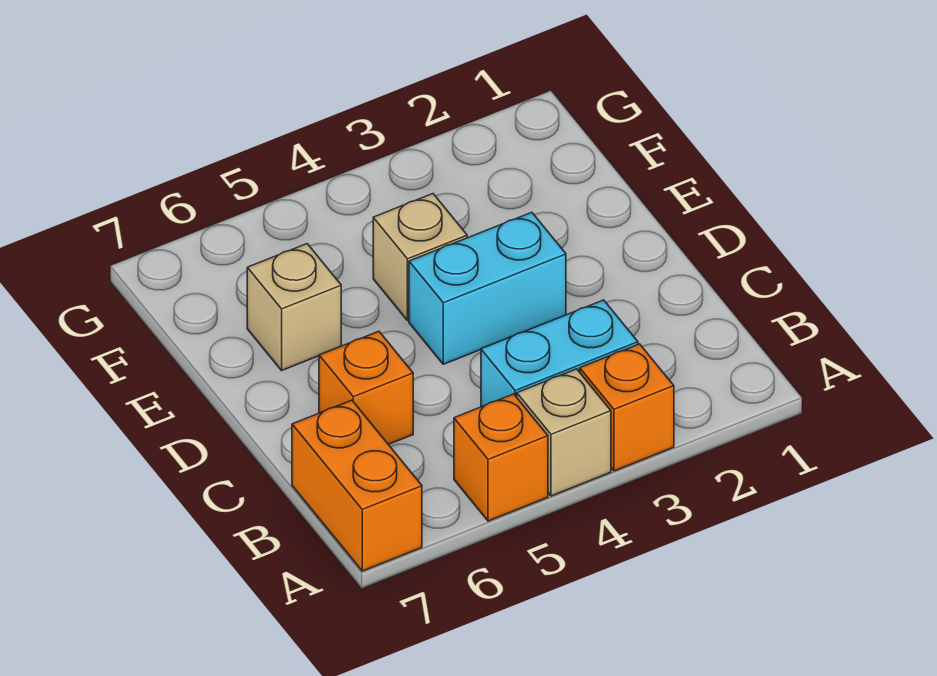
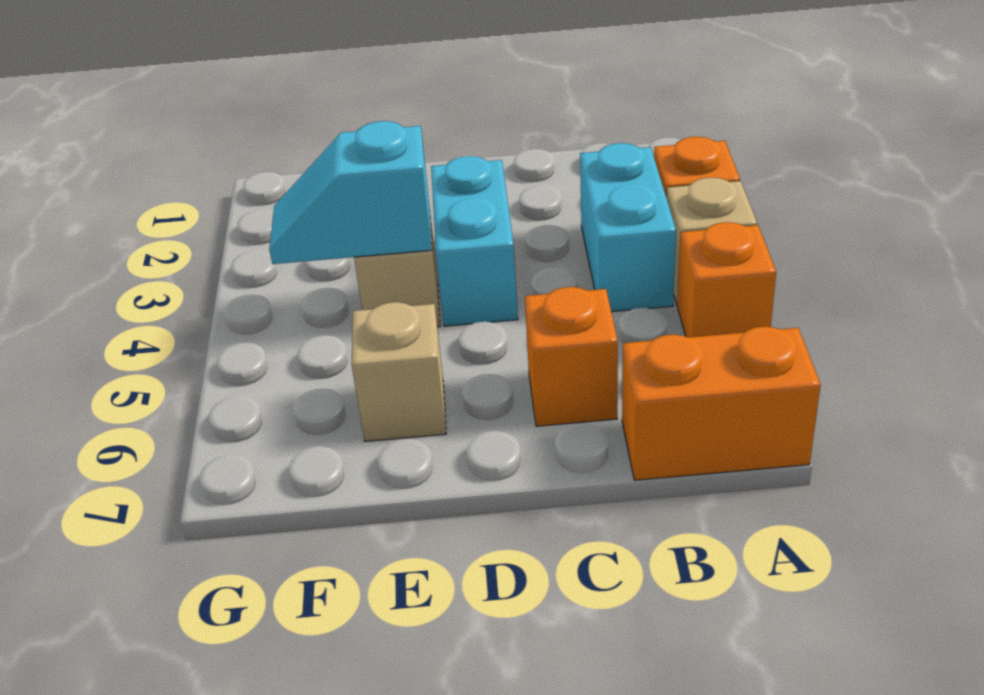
none -> cyan slope E4:F4 level 2 top E

